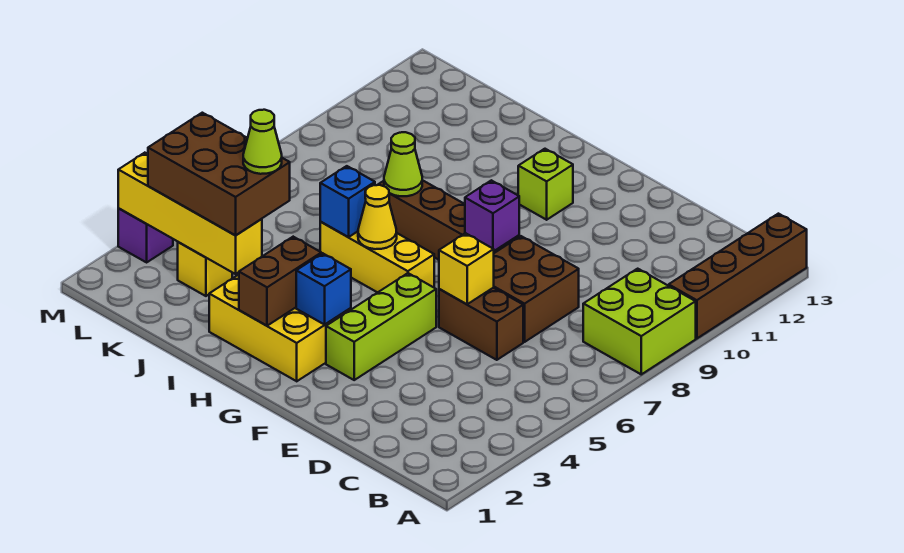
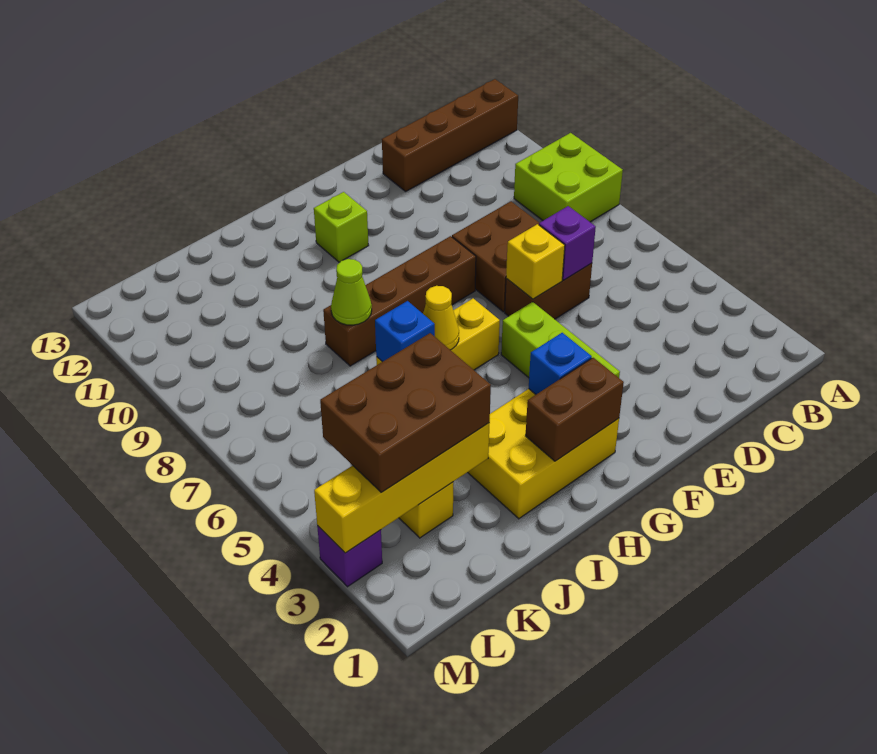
brown brick A10:A13 level 1 -> brown brick A12:D12 level 1
purple brick F8 level 2 -> purple brick D6 level 2
brown brick H2:H3 level 2 -> brown brick G2:H2 level 2
lime cone J4 level 4 -> none

